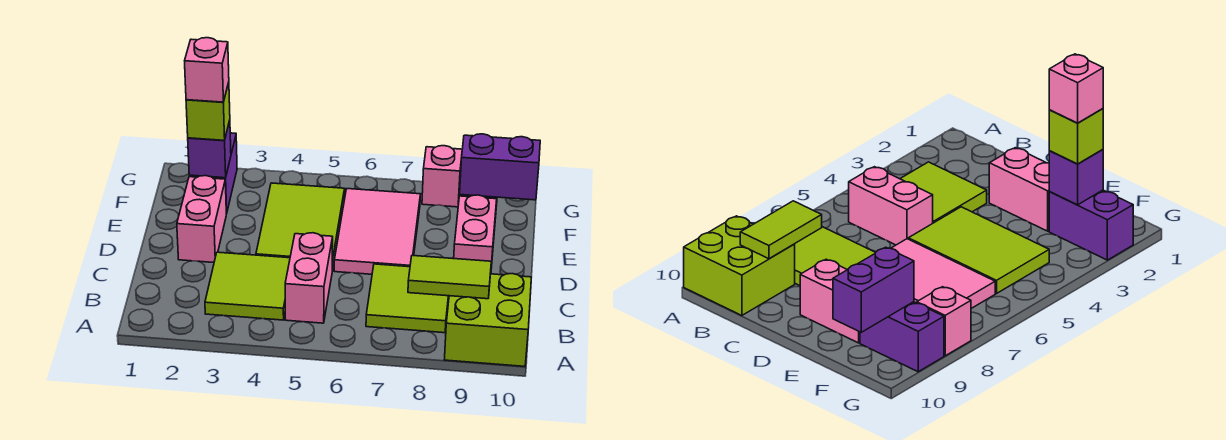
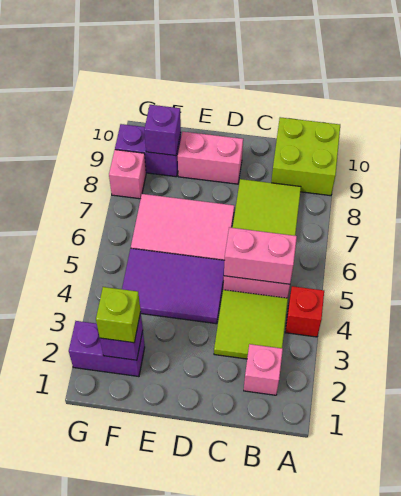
none -> red brick A4 level 1
lime tile B8:B9 level 2 -> none
pink brick D2:E2 level 1 -> pink brick B5:C5 level 2
lime tile D4:F5 level 1 -> purple tile D4:F5 level 1
pink brick F2 level 4 -> pink brick B2 level 1
purple brick F9:F10 level 2 -> purple brick F9 level 2

